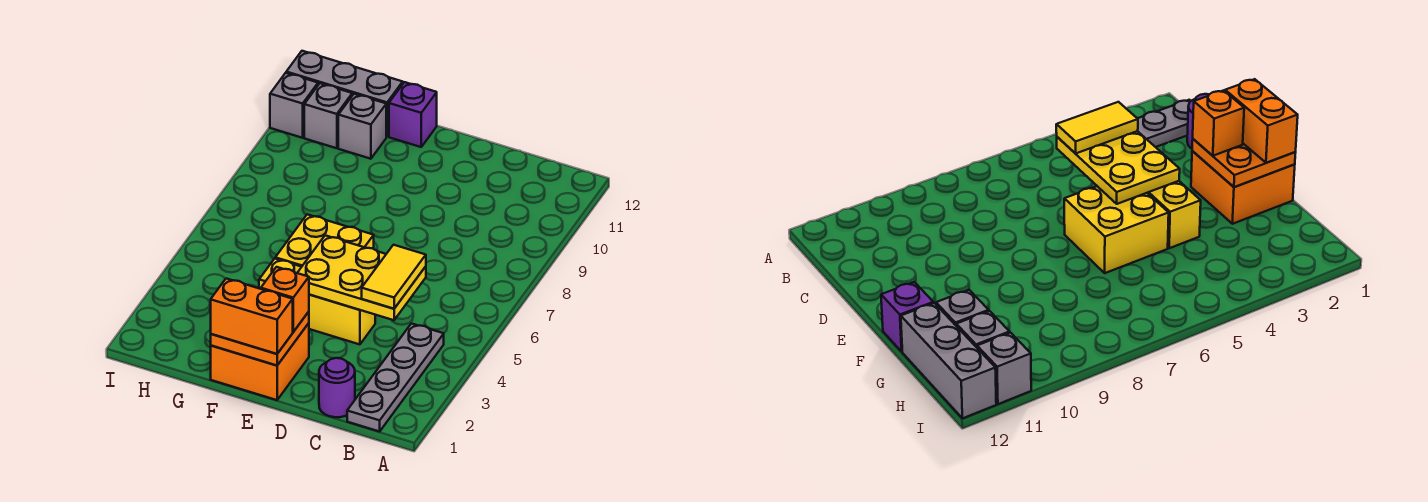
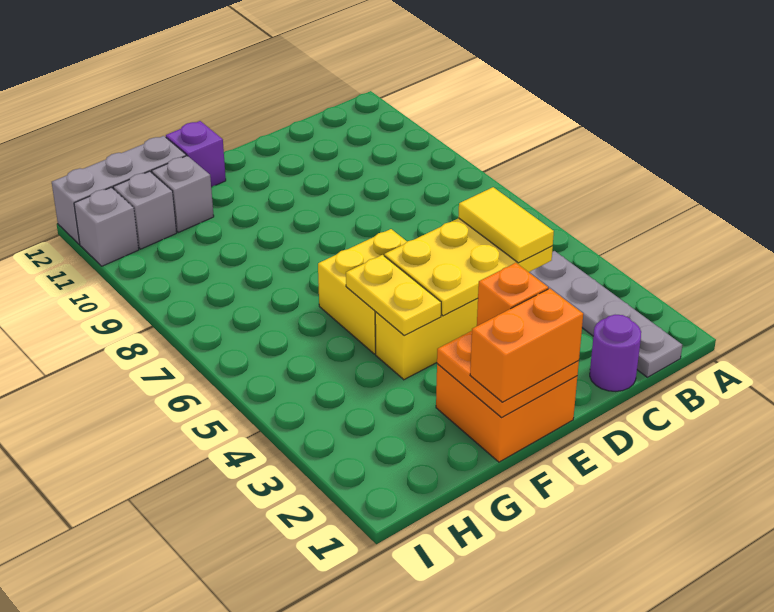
none -> yellow plate F4:F5 level 2

